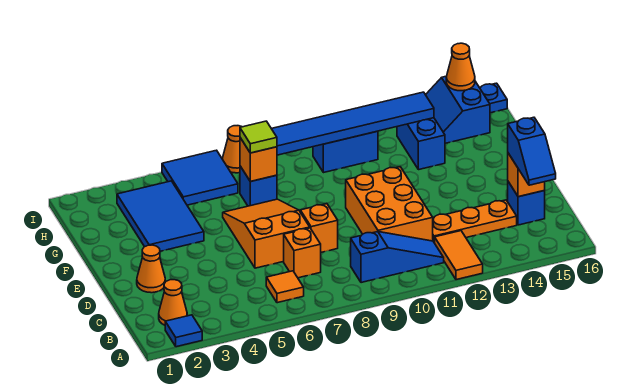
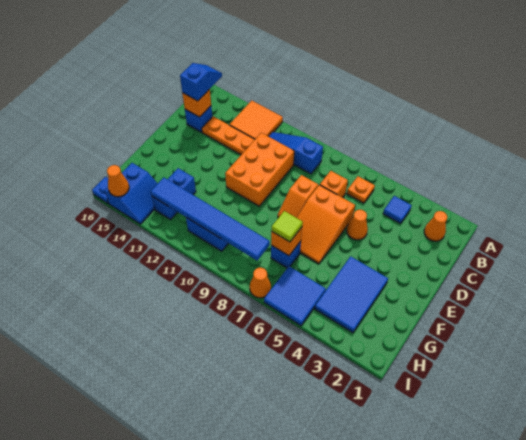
blue tile A2 level 1 -> blue tile B4 level 1
orange tile A12:B12 level 1 -> orange tile A12:B13 level 1
orange tile B6 level 1 -> orange plate B6 level 1
orange cone D2 level 1 -> orange cone D5 level 1

